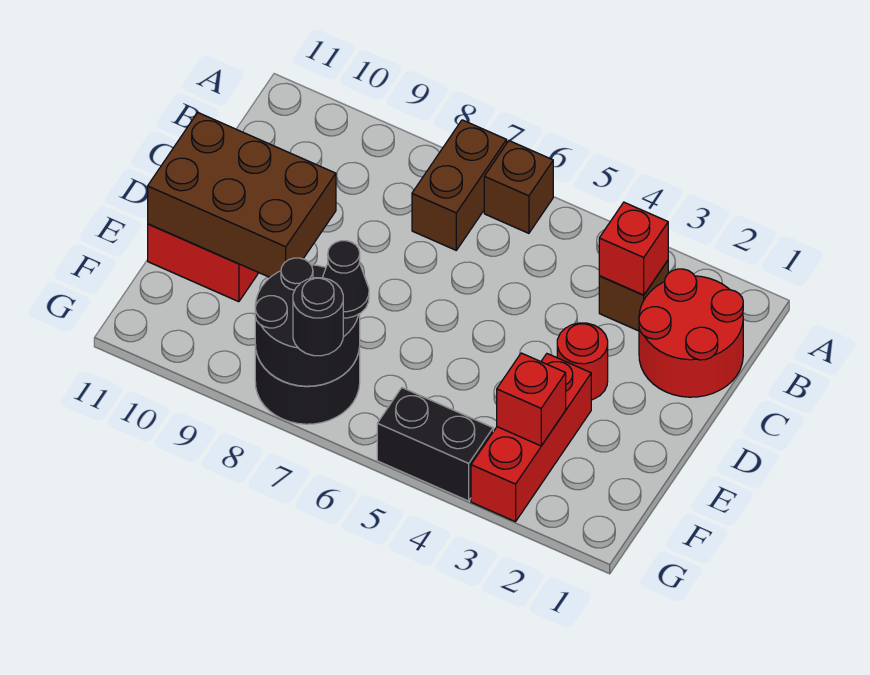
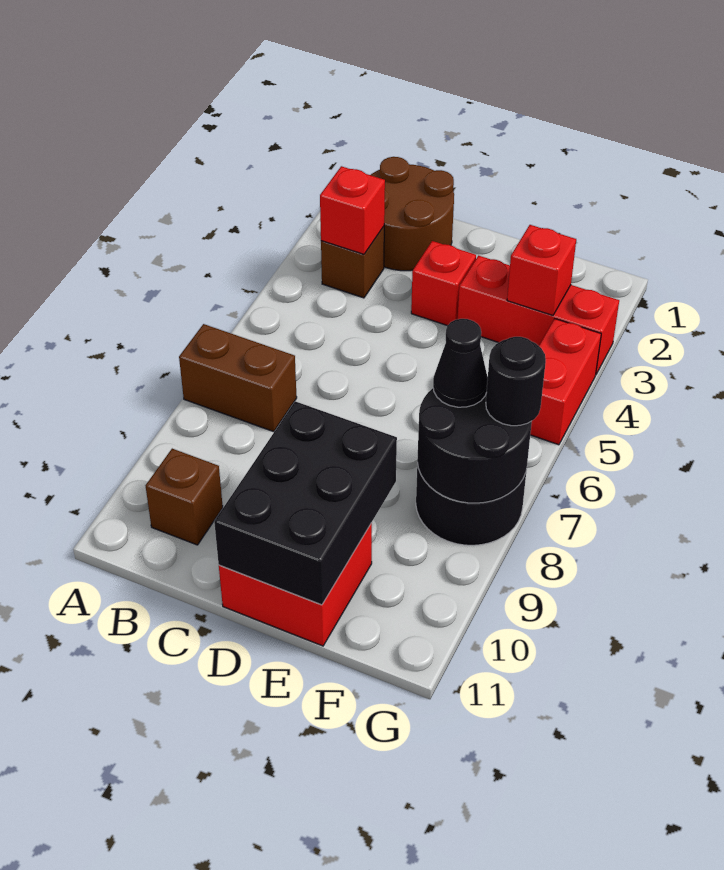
brown brick A6 level 1 -> brown brick B10 level 1
red round brick B1:C2 level 1 -> brown round brick B1:C2 level 1
red round brick D3 level 1 -> red brick D3 level 1
brown brick D9:E11 level 2 -> black brick D9:E11 level 2
black brick G4:G5 level 1 -> red brick G4:G5 level 1

